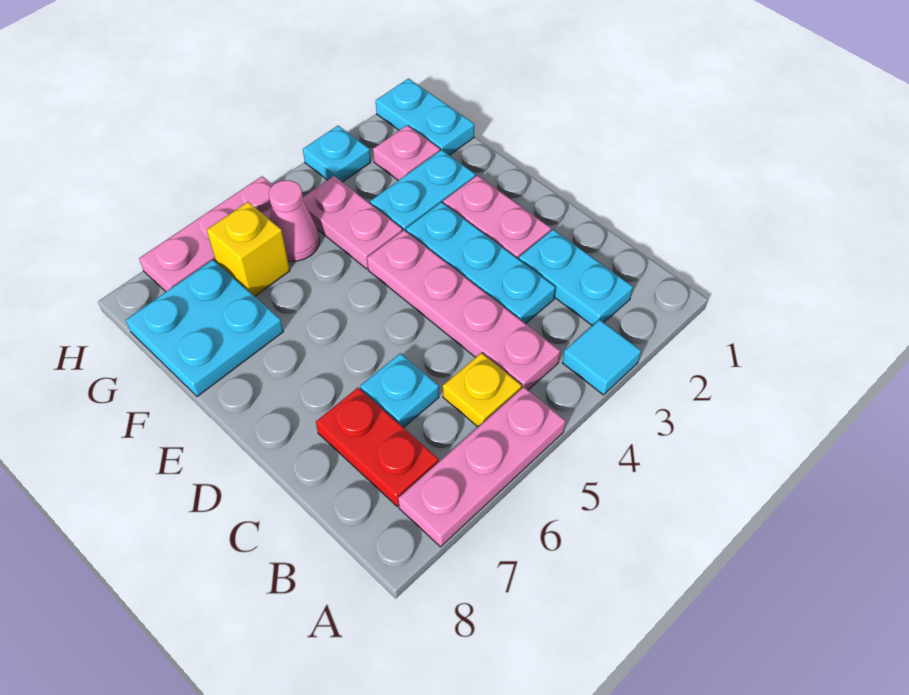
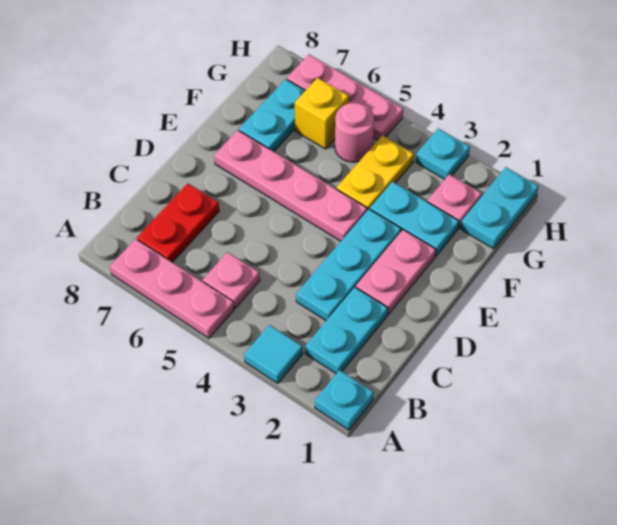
pink plate B4:E4 level 1 -> pink plate E4:E7 level 1
yellow plate B5 level 1 -> pink plate B5 level 1
cyan plate C6 level 1 -> cyan plate A1 level 1
pink plate F4:G4 level 1 -> yellow plate F4:G4 level 1
cyan plate F7:G8 level 1 -> cyan plate F7:G7 level 1
pink cone G5 level 1 -> pink round brick G5 level 1

